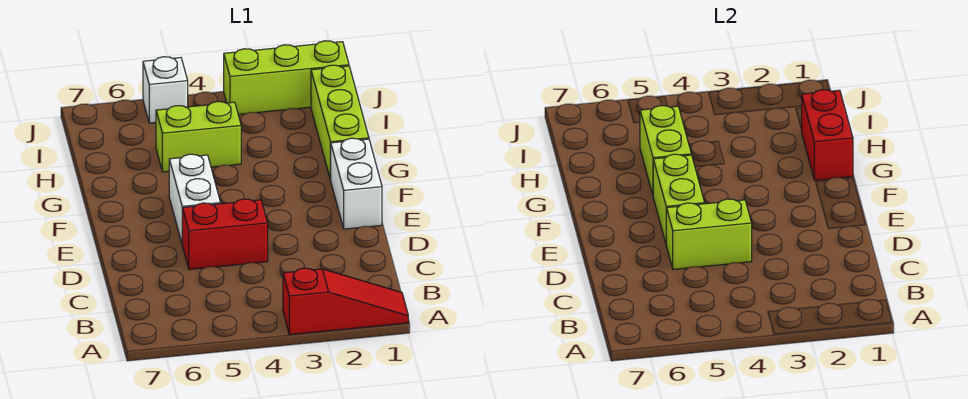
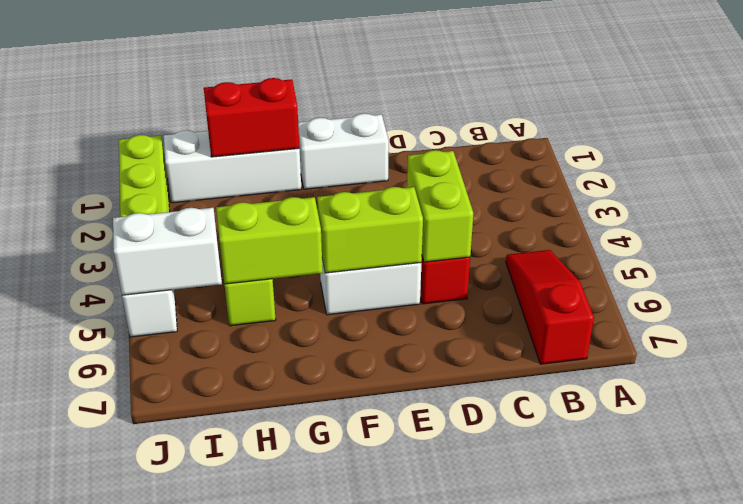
red slope A1:A3 level 1 top 3 -> red slope B5:B7 level 1 top 7
lime brick G1:I1 level 1 -> white brick G1:I1 level 1
none -> white brick I5:J5 level 2

